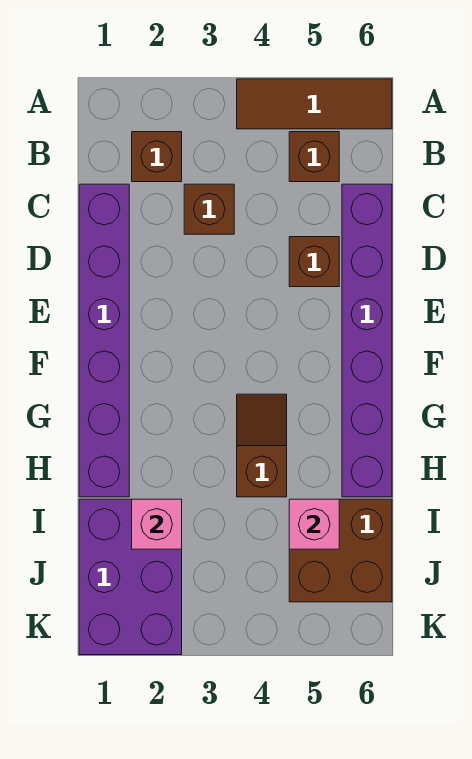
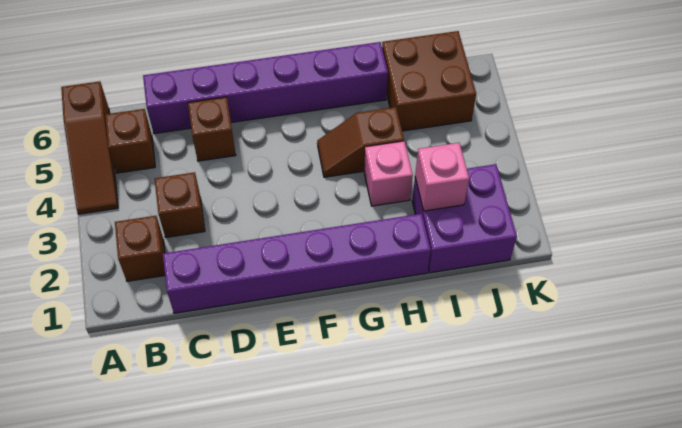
brown tile A4:A6 level 1 -> brown slope A4:A6 level 1 top 6
purple brick I1:K2 level 1 -> purple brick I1:J2 level 1
pink brick I5 level 2 -> pink brick H3 level 1

